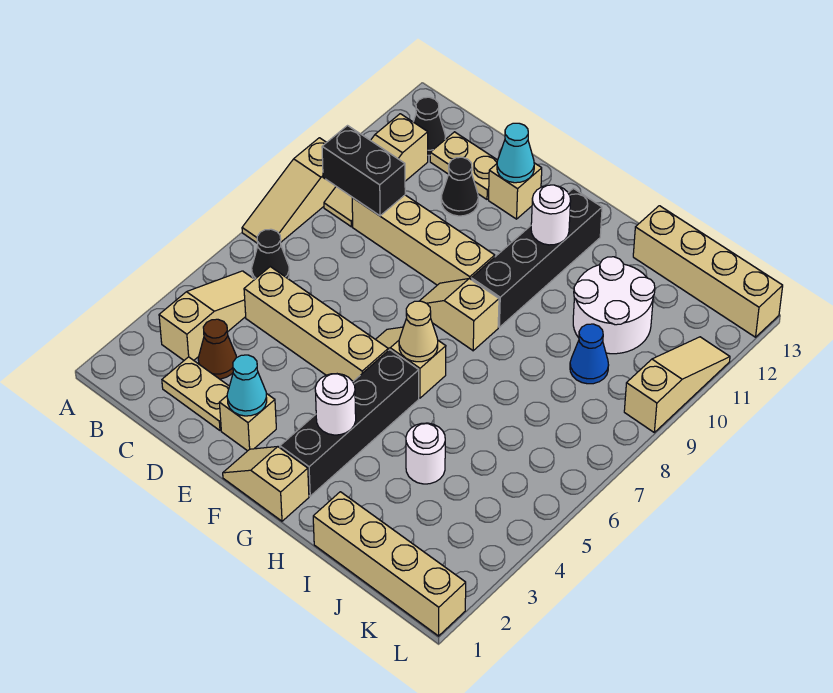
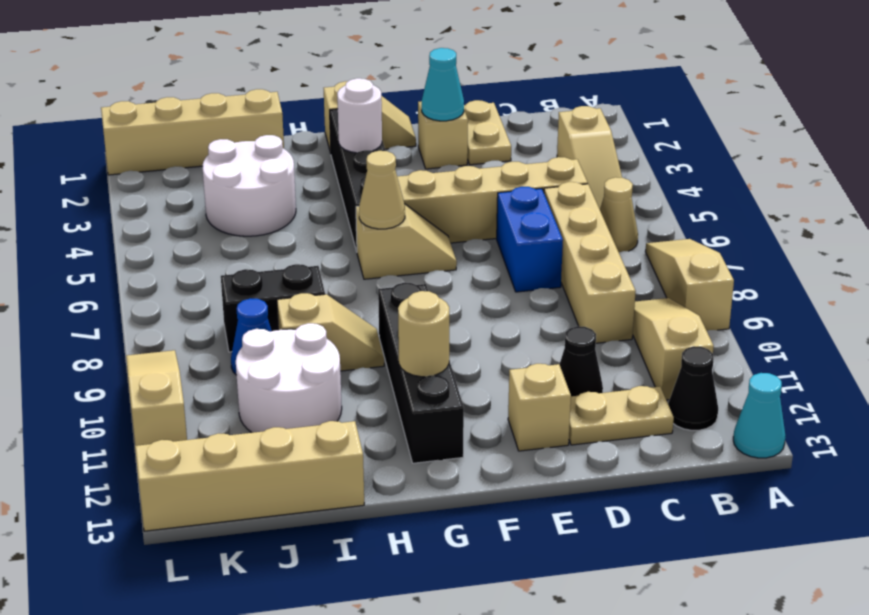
black cone B6 level 1 -> tan cone B6 level 1
black brick B9:C9 level 2 -> black brick I8:J8 level 1
tan plate C2:D2 level 1 -> tan plate D1:D2 level 1
brown cone C3 level 1 -> none
tan brick C9:F9 level 1 -> tan brick C6:C9 level 1
none -> blue brick D6:D7 level 1
cyan cone E12 level 2 -> cyan cone A13 level 1
tan slope F8:G8 level 1 top G -> tan slope H9:I9 level 1 top I
white round brick G11 level 2 -> tan round brick G11 level 2
white round brick I4 level 1 -> white round brick I3:J4 level 1
tan slope L9:L11 level 1 top 9 -> tan slope L9:L11 level 1 top 11

